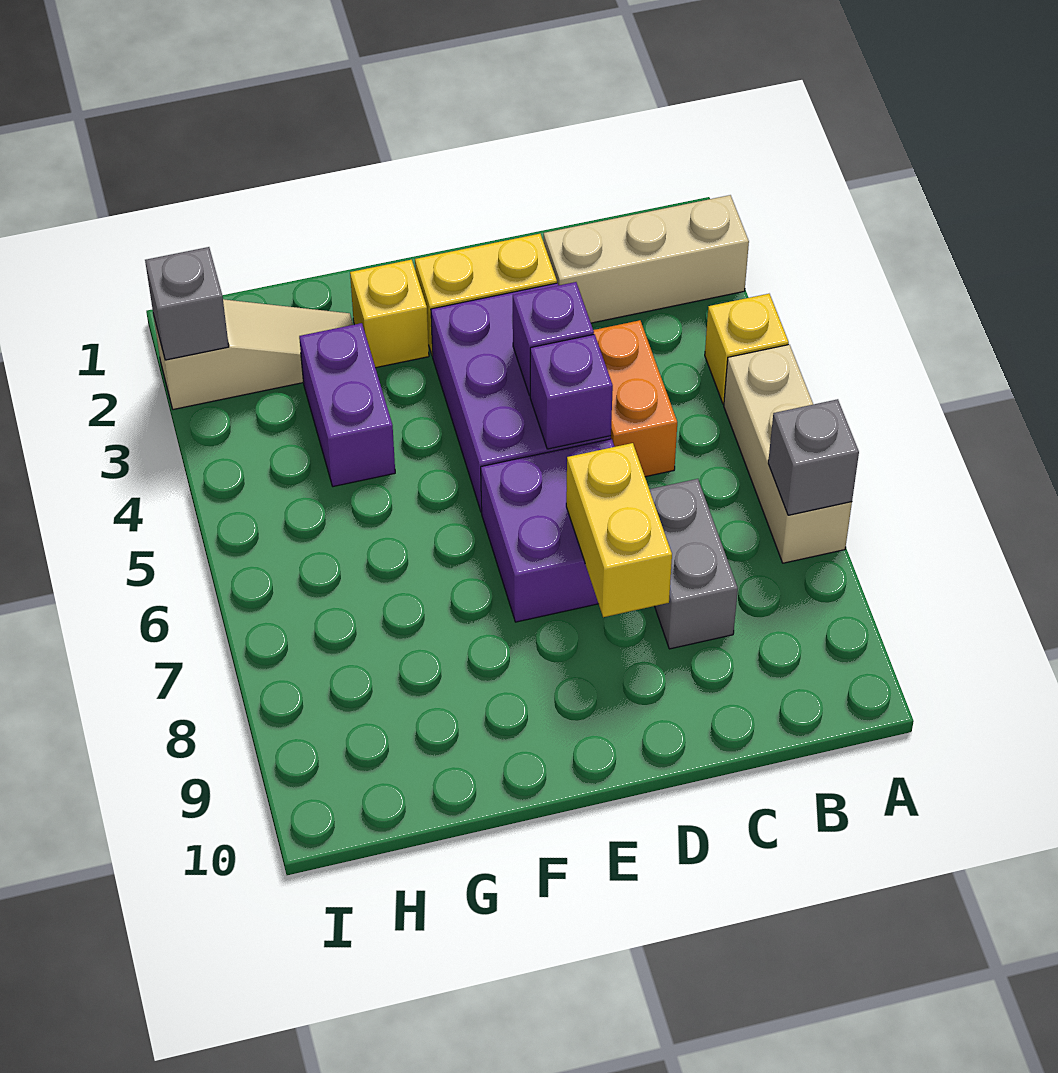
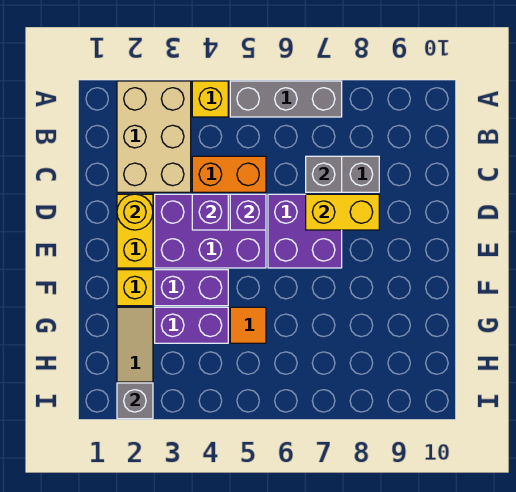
tan brick A2:C2 level 1 -> tan brick A2:C3 level 1
tan brick A5:A7 level 1 -> grey brick A5:A7 level 1
grey brick A7 level 2 -> grey brick C7 level 2
none -> yellow round brick D2 level 2
none -> purple brick F3:F4 level 1
none -> orange tile G5 level 1

